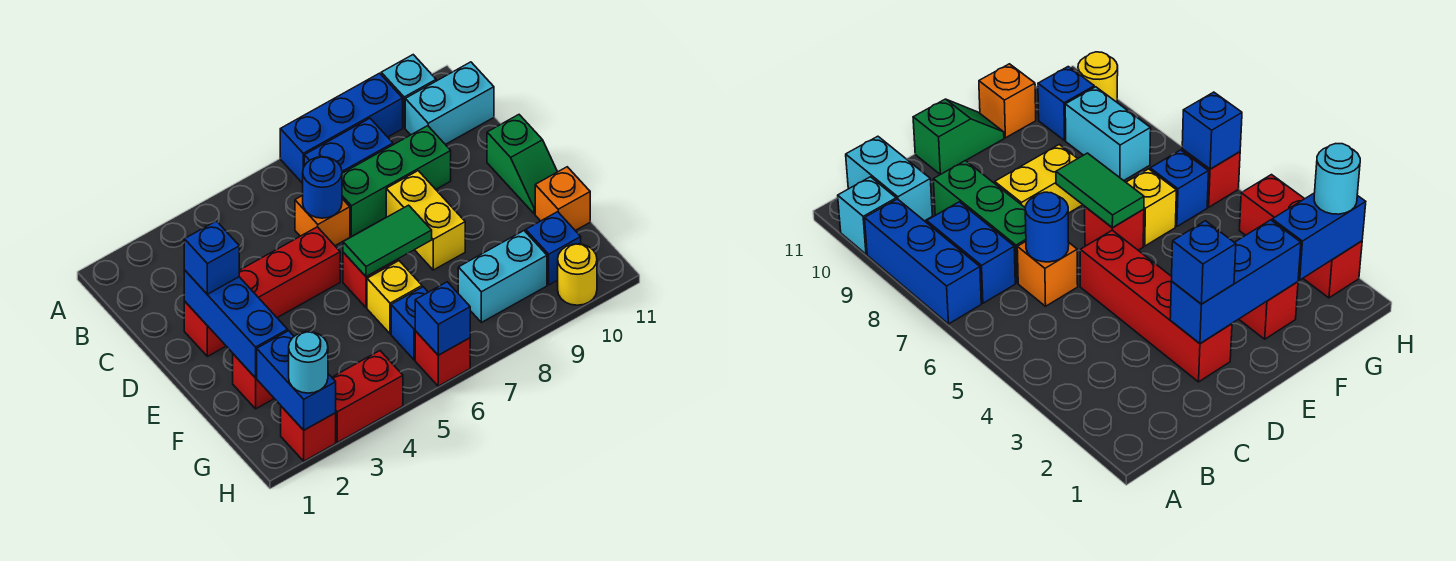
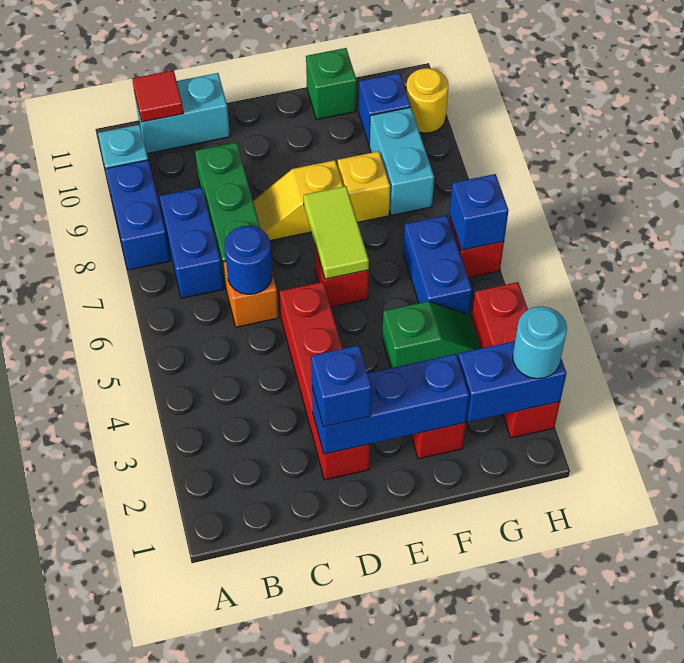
blue brick A7:A9 level 1 -> blue brick A8:A9 level 1
cyan brick B10:B11 level 1 -> cyan brick B11:C11 level 1
none -> red tile B11 level 2
yellow brick D8:E8 level 1 -> yellow slope D8:E8 level 1 top E
green slope D11:E11 level 1 top D -> green slope F4:G4 level 1 top F
green tile E6:E7 level 2 -> lime tile E6:E7 level 2
yellow brick F6 level 1 -> yellow brick F8 level 1
orange brick F11 level 1 -> green brick F11 level 1
blue brick G6 level 1 -> blue brick G5:G6 level 1

